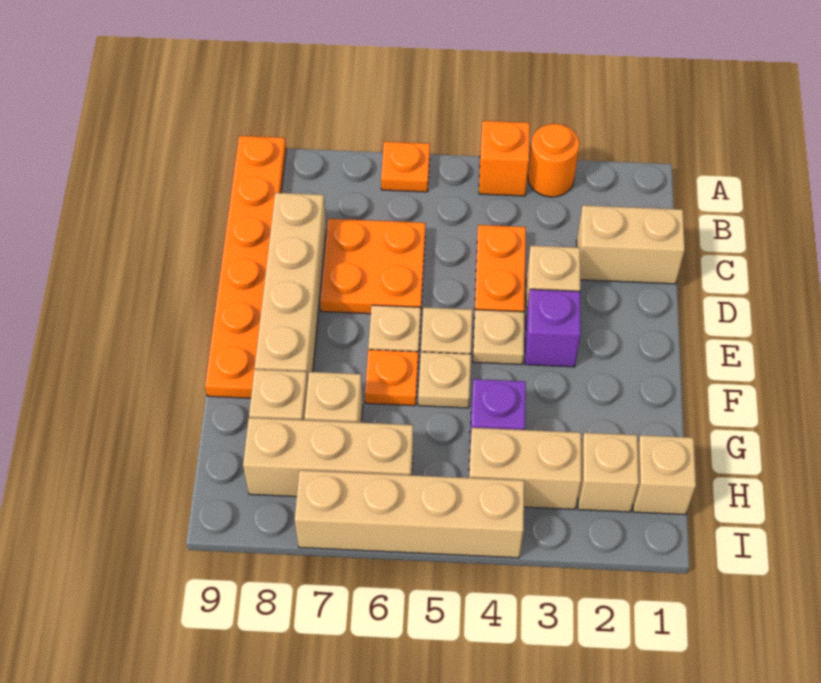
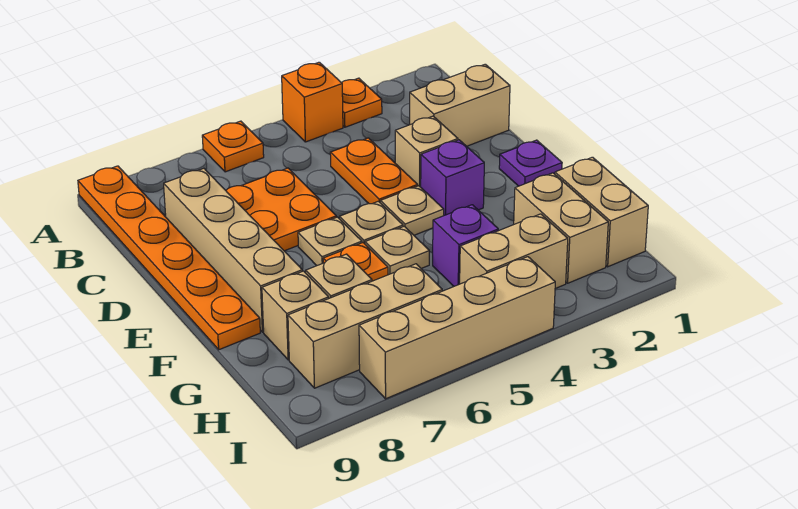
orange round brick A3 level 1 -> orange plate A3 level 1
none -> purple plate E1 level 1
tan brick H1 level 1 -> tan brick G1:H1 level 1
tan brick H2 level 1 -> tan brick G2:H2 level 1

